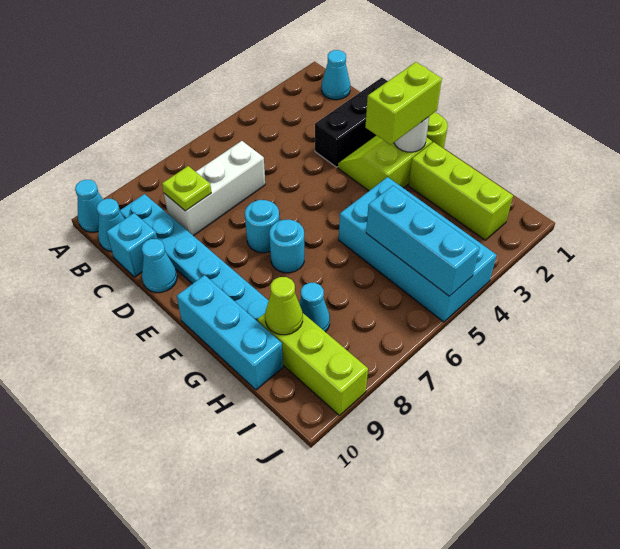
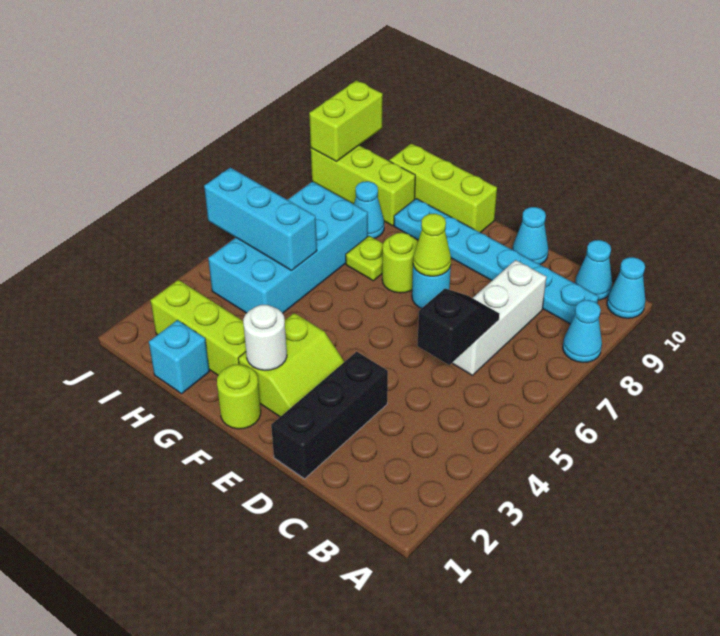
cyan cone B1 level 1 -> cyan cone A8 level 1
none -> black slope C5:C6 level 2 top 5
lime plate C8 level 2 -> lime plate G7 level 1
cyan brick C10 level 1 -> cyan brick H1 level 1
lime brick F2:F3 level 3 -> lime brick J9:J10 level 2
cyan round brick F7 level 1 -> lime round brick F7 level 1
cyan brick F10:H10 level 1 -> lime brick F10:H10 level 1
cyan brick G4:J5 level 1 -> cyan brick H4:I7 level 1
lime cone H9 level 2 -> lime cone E7 level 2

